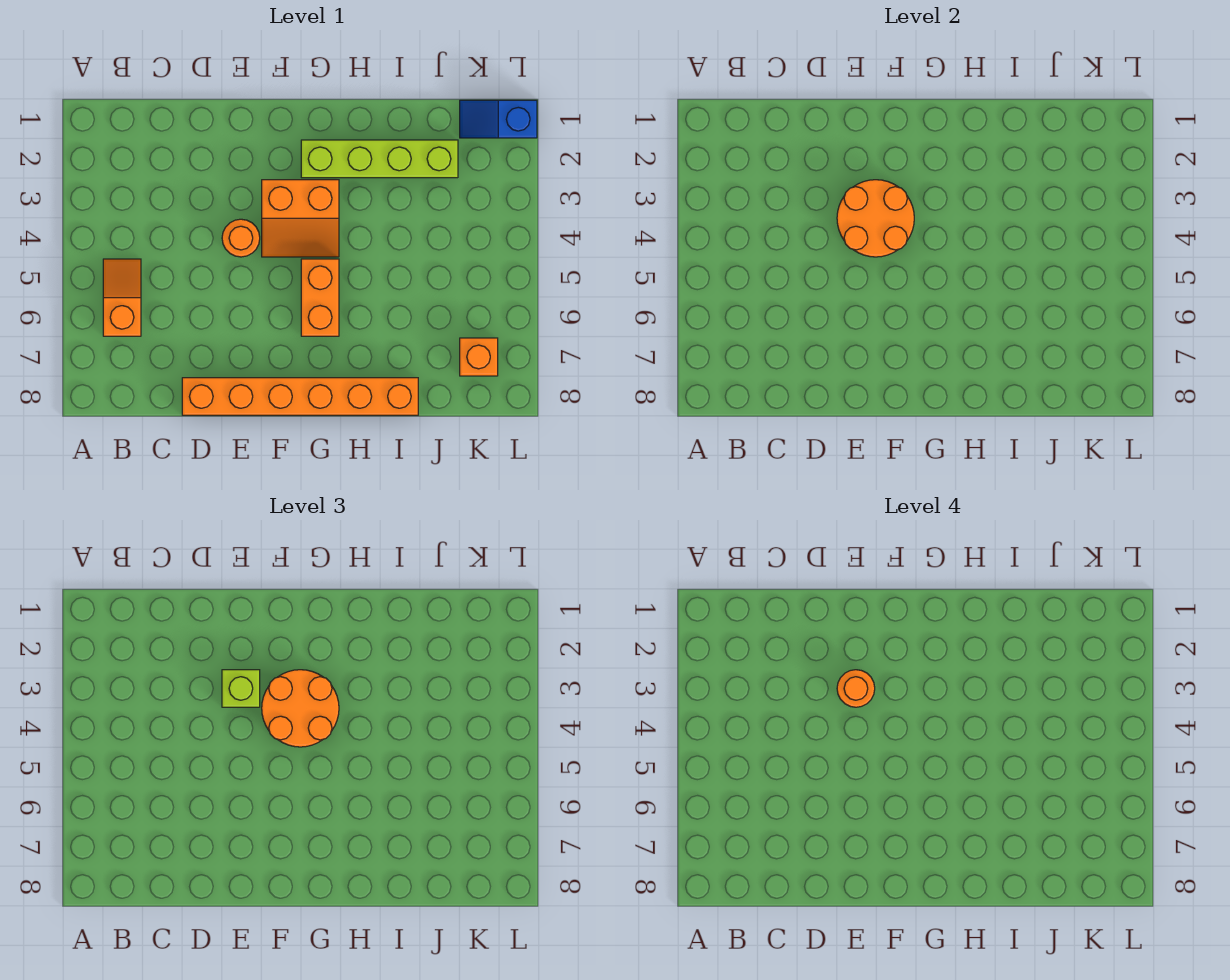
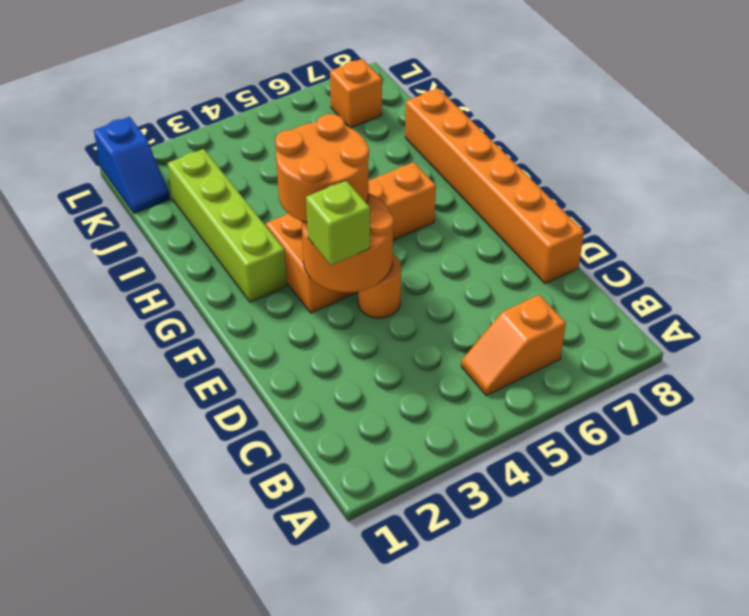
orange round brick E3 level 4 -> none

